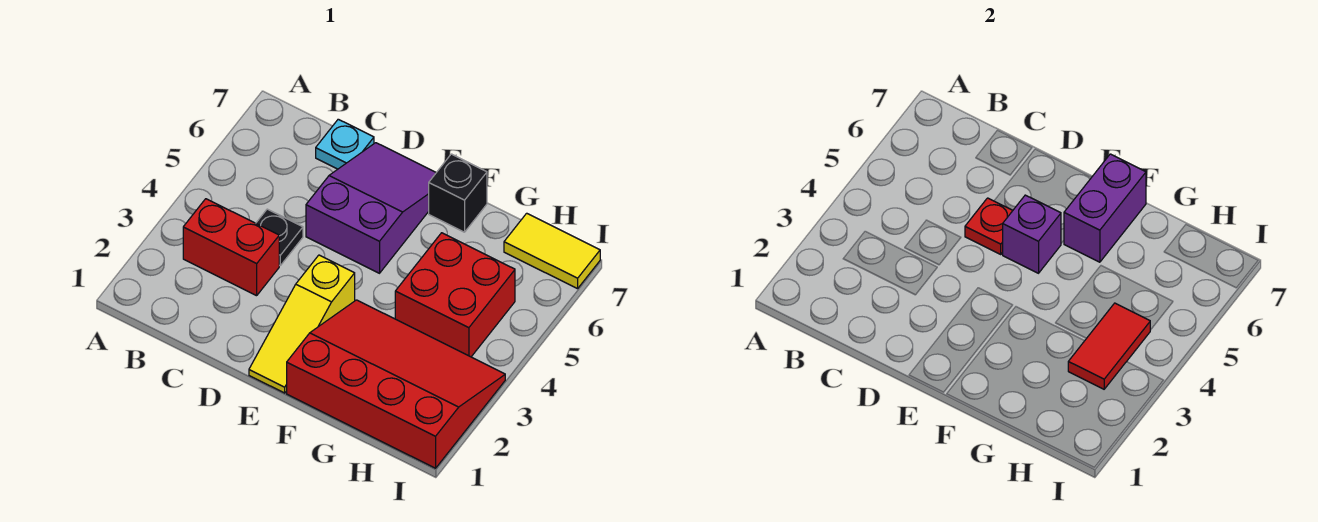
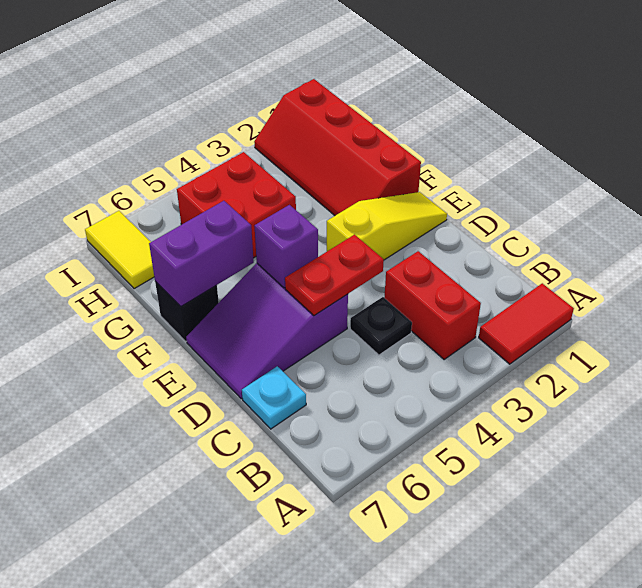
red plate D5 level 2 -> red plate D4:D5 level 2
red slope F1:I3 level 1 top 1 -> red slope F1:I2 level 1 top 1
red tile H3:H4 level 2 -> red tile A1:A2 level 1

